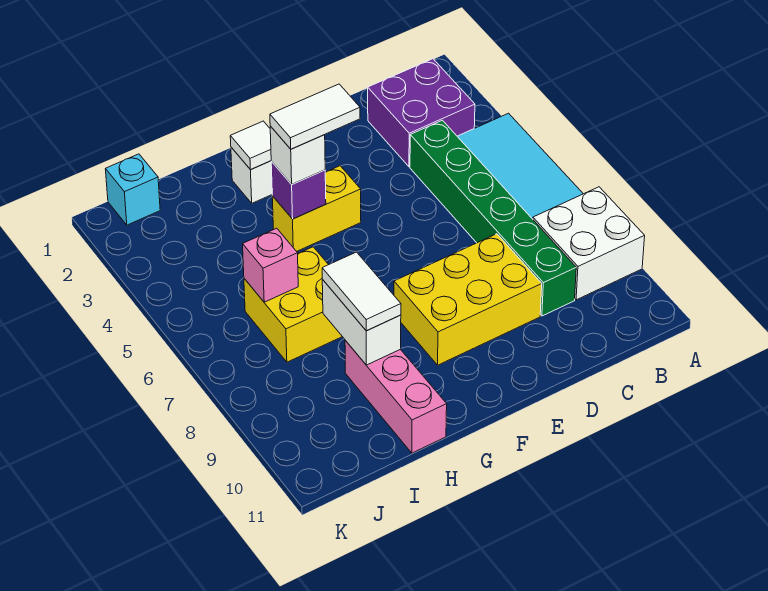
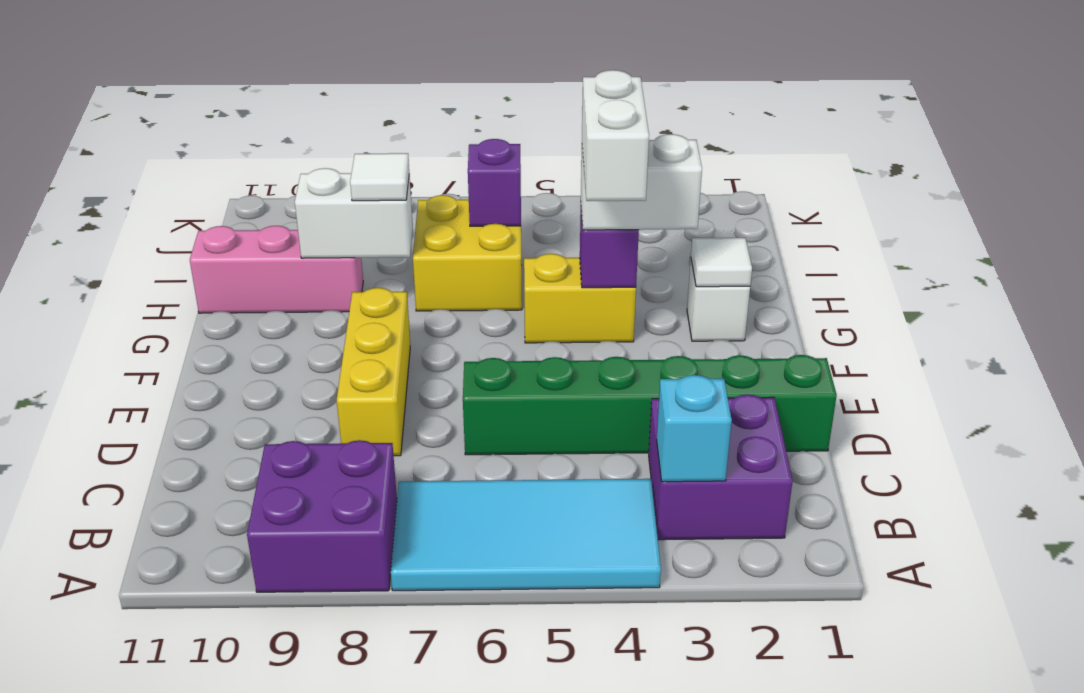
white brick A8:B9 level 1 -> purple brick A8:B9 level 1
green brick C4:C9 level 1 -> green brick D1:D6 level 1
yellow brick D8:F9 level 1 -> yellow brick D8:F8 level 1
yellow brick F4:G4 level 1 -> yellow brick G4:G5 level 1
white tile F4:G4 level 4 -> white brick F4:G4 level 4
white brick G4 level 3 -> white brick G3:G4 level 3
white tile H8:H9 level 3 -> white tile H8 level 3
pink brick I6 level 2 -> purple brick I6 level 2
cyan brick J1 level 1 -> cyan brick B3 level 2

